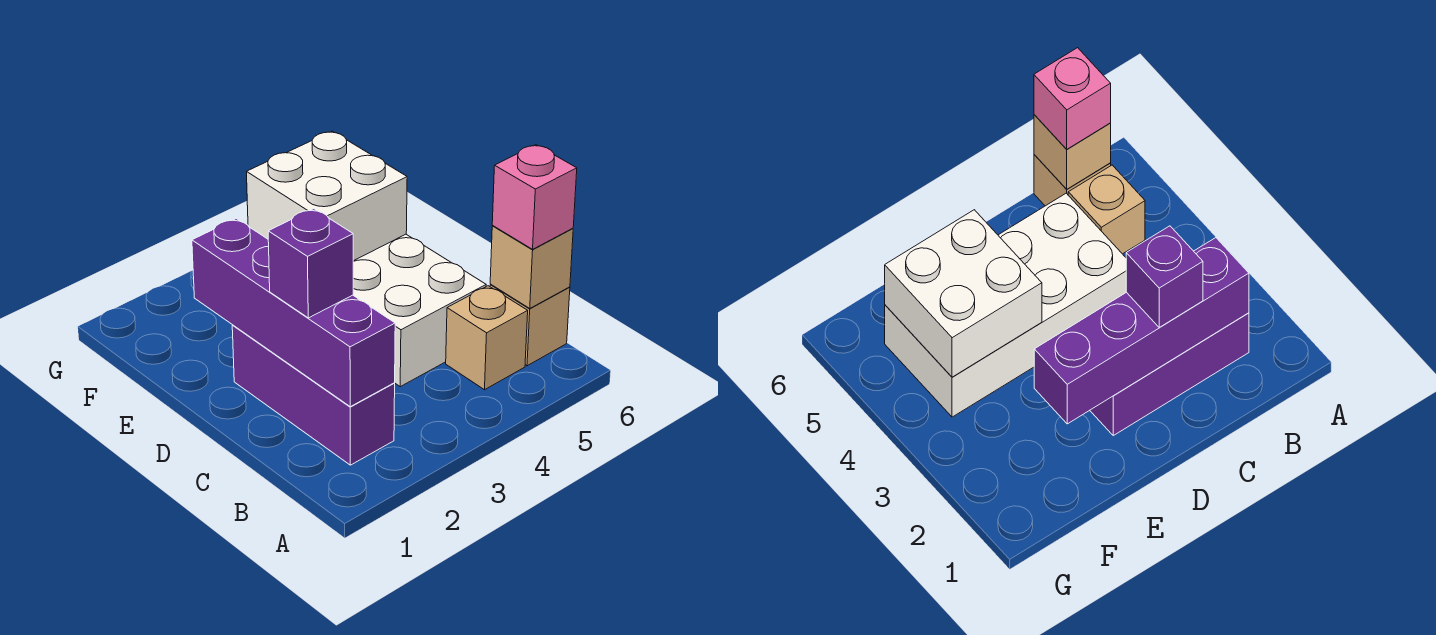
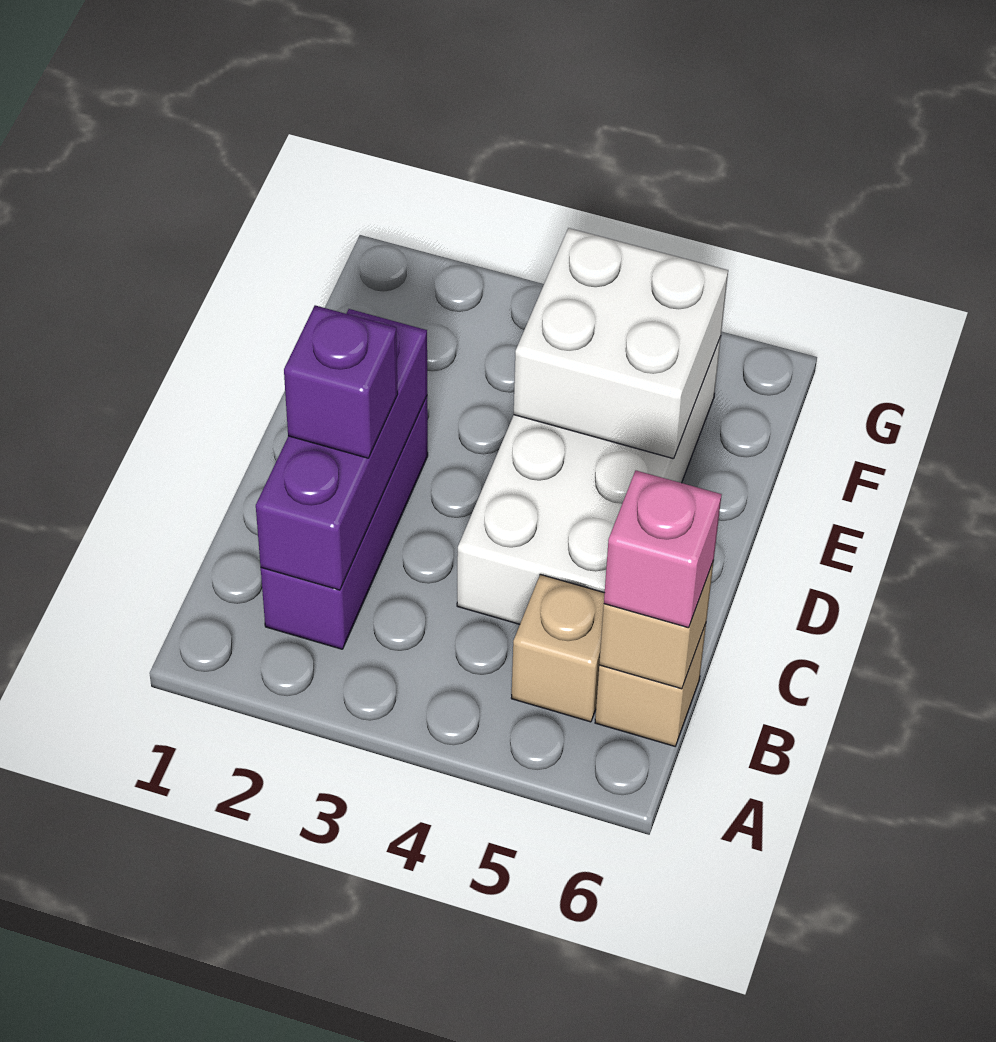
purple brick B2:E2 level 2 -> purple brick B2:D2 level 2

